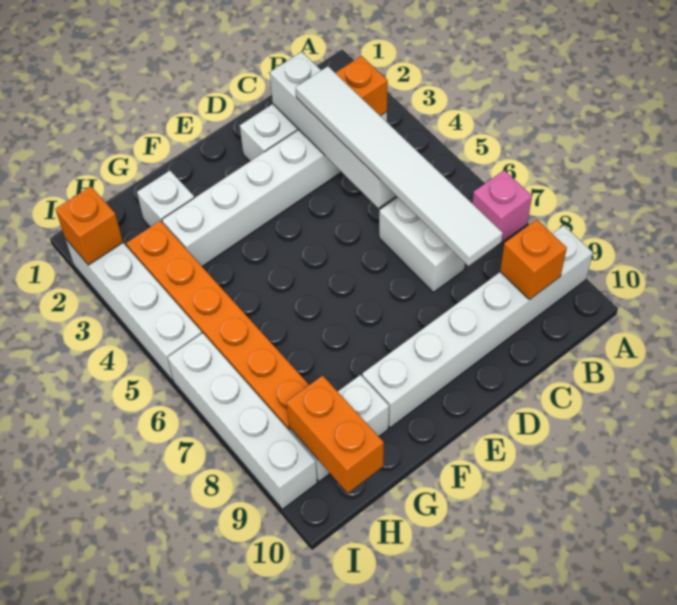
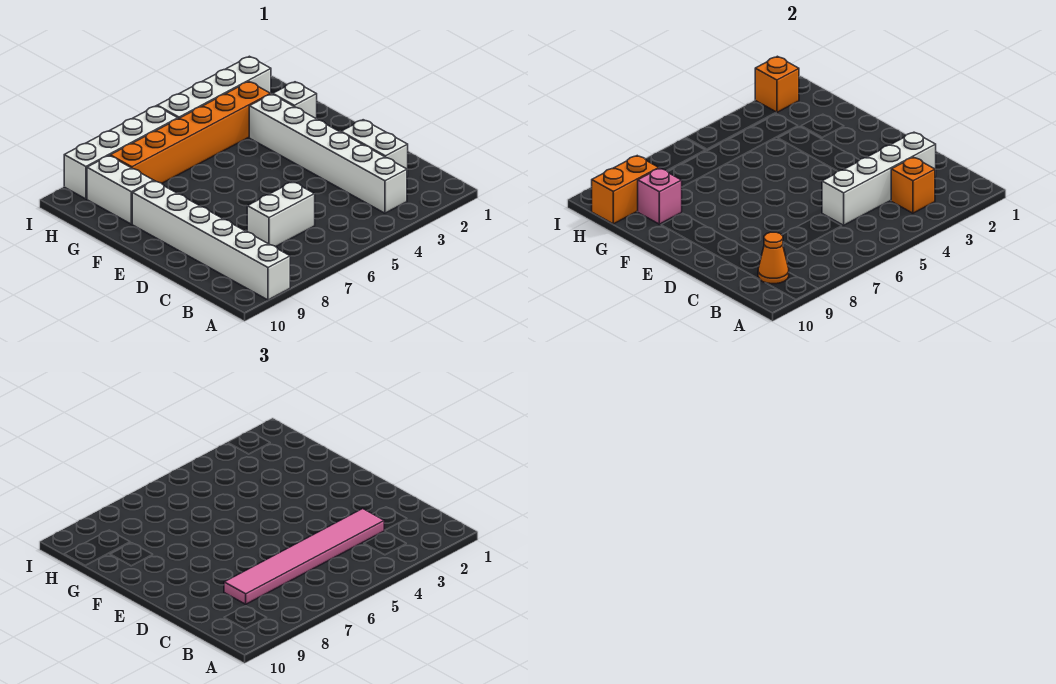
pink brick A7 level 1 -> pink brick G9 level 2
orange brick B9 level 2 -> orange cone B9 level 2
white tile C3:C8 level 3 -> pink tile C3:C8 level 3

